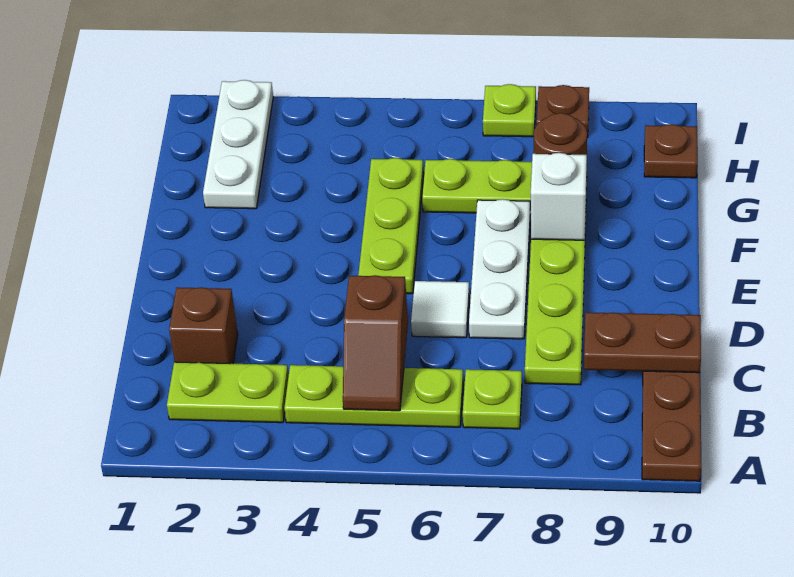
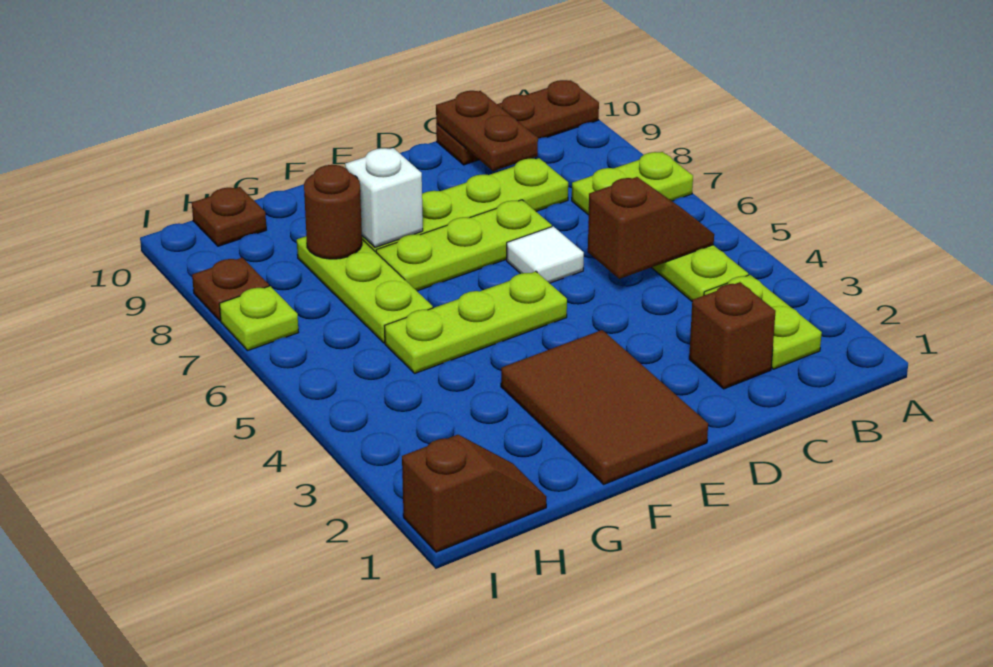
lime plate B7 level 1 -> lime plate A7:B7 level 1
white plate D7:F7 level 1 -> lime plate D7:F7 level 1
none -> brown tile E1:F3 level 1
white plate G2:I2 level 1 -> none
none -> brown slope H1:I1 level 1 top I

